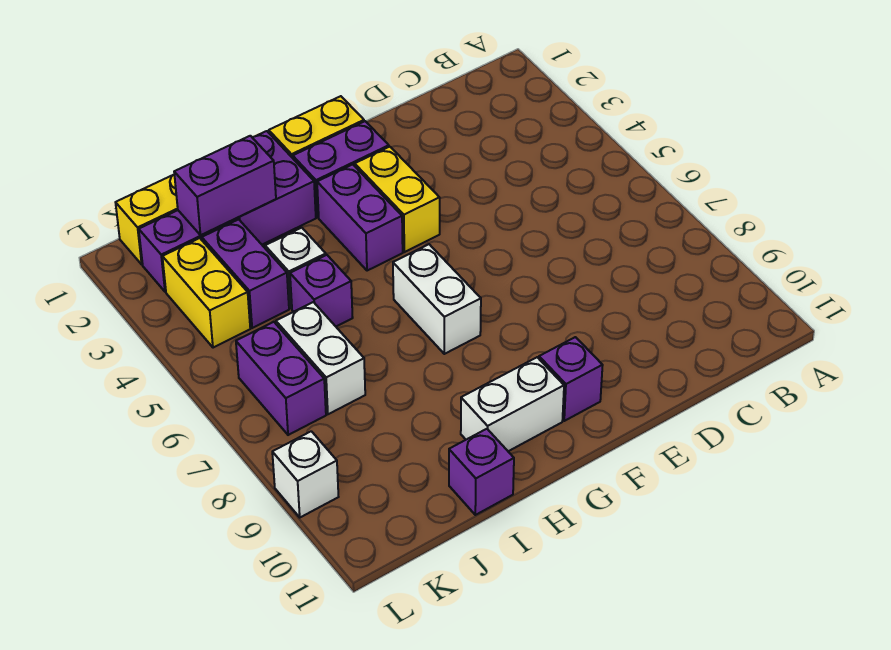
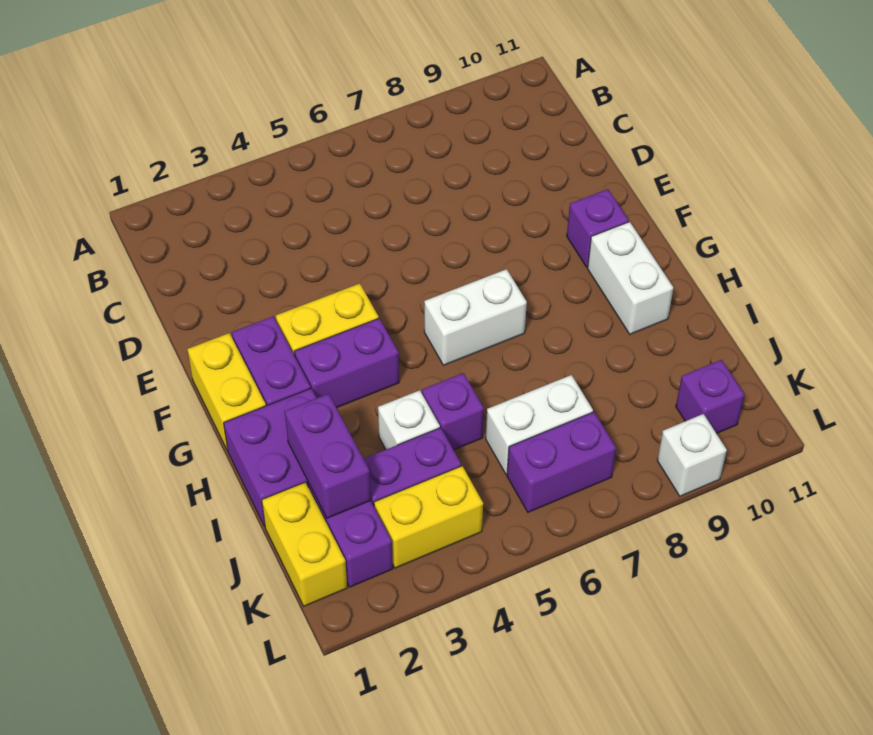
purple brick I11 level 1 -> purple brick K10 level 1

